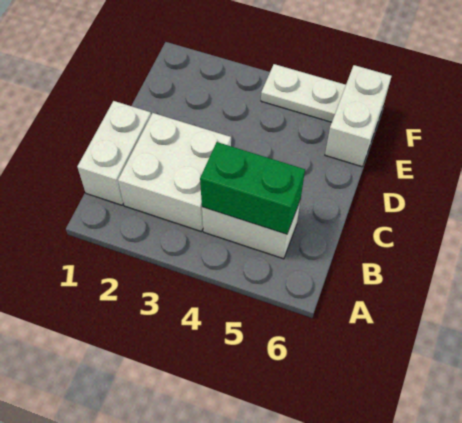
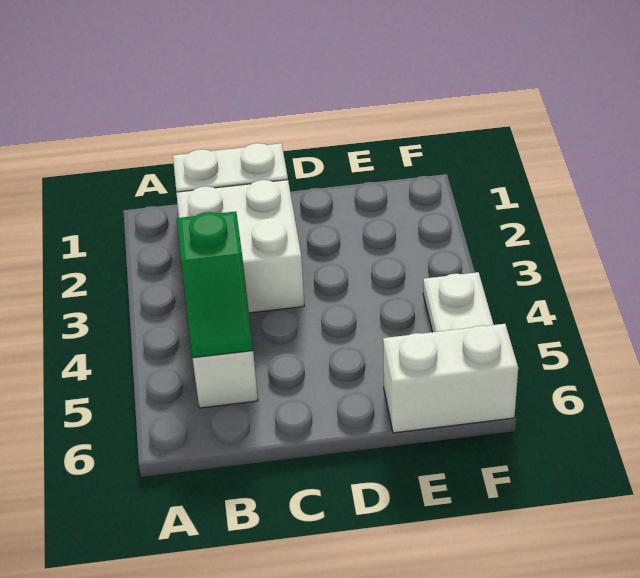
green brick B4:B5 level 2 -> green slope B4:B5 level 2 top 4

